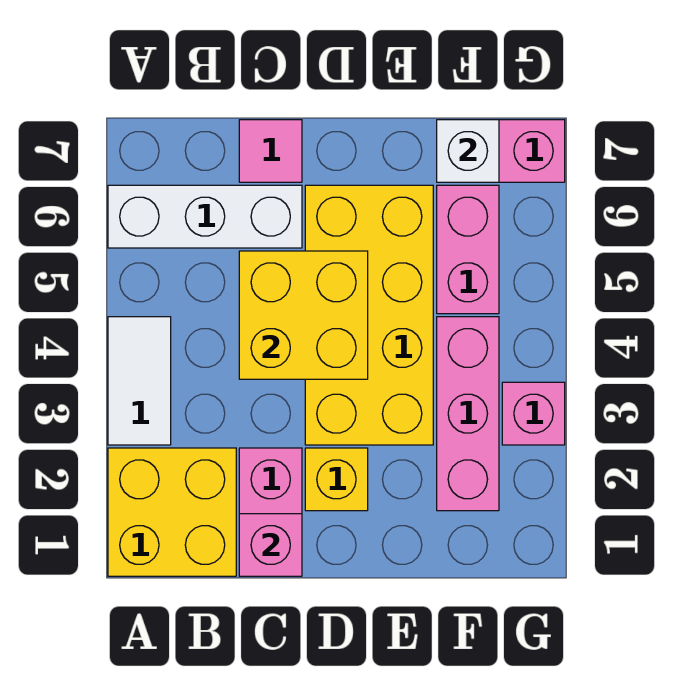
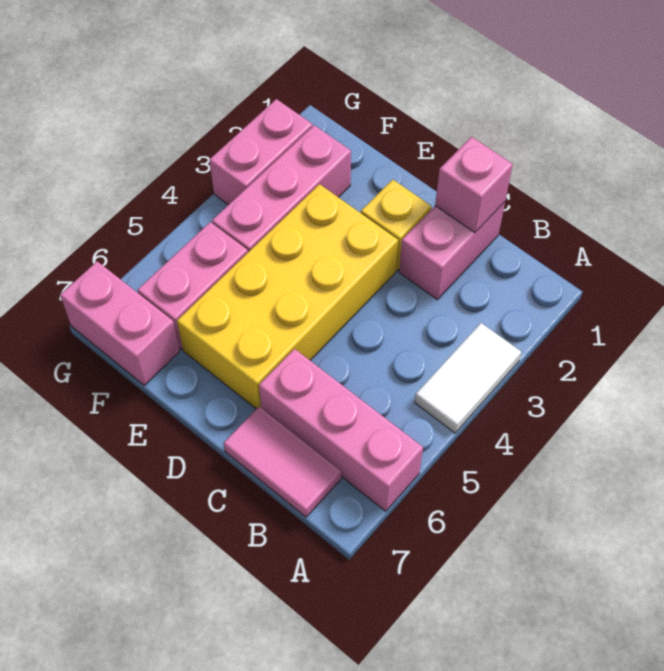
yellow brick A1:B2 level 1 -> none
white brick A6:C6 level 1 -> pink brick A6:C6 level 1
yellow brick C4:D5 level 2 -> none
pink tile C7 level 1 -> pink tile B7:C7 level 1
white brick F7 level 2 -> none
pink brick G3 level 1 -> pink brick G2:G3 level 1

